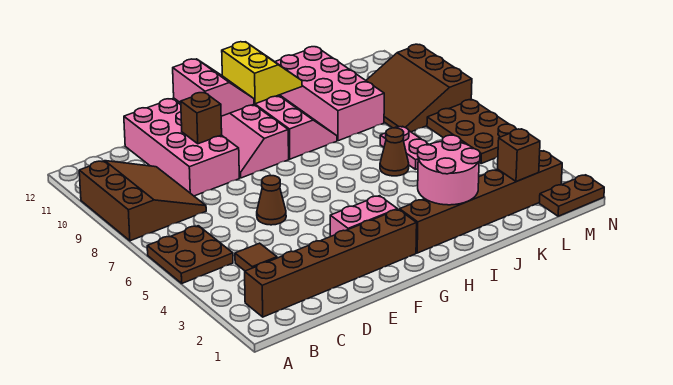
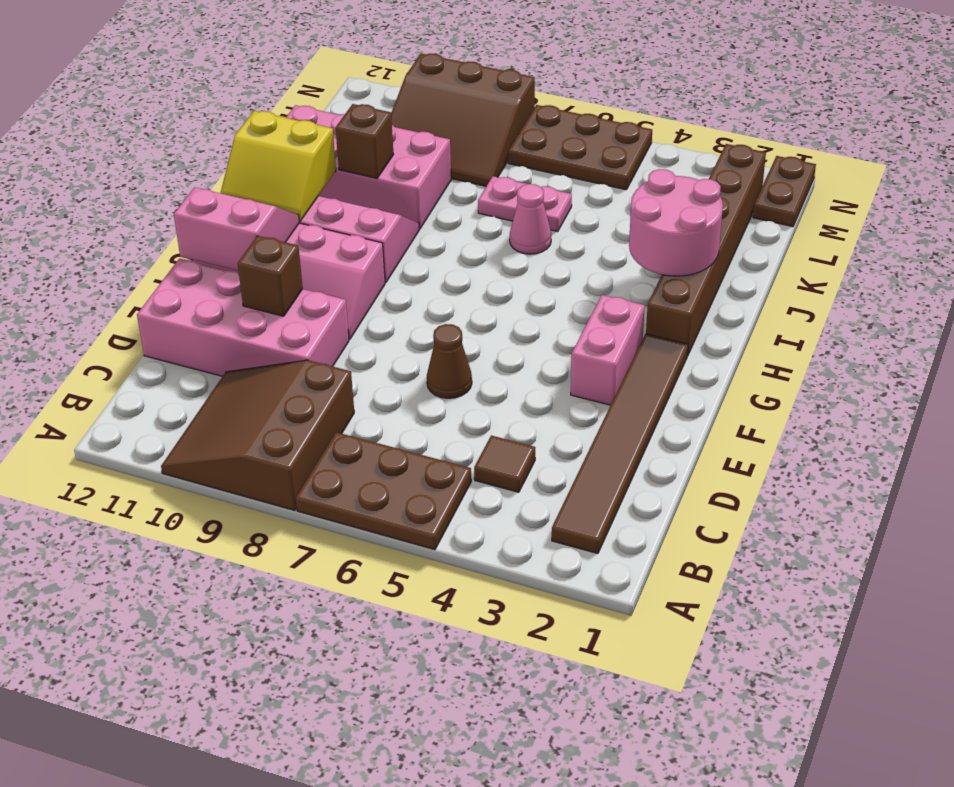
brown plate A5:B6 level 1 -> brown plate A5:B7 level 1
brown slope A8:C10 level 1 top A -> brown slope A8:C10 level 1 top 8
brown brick B2:G2 level 1 -> brown tile B2:G2 level 1
yellow slope H11:I12 level 2 top H -> yellow slope H11:I12 level 2 top I
brown cone J6 level 1 -> pink cone J6 level 1
brown brick L2 level 2 -> brown brick J10 level 2

